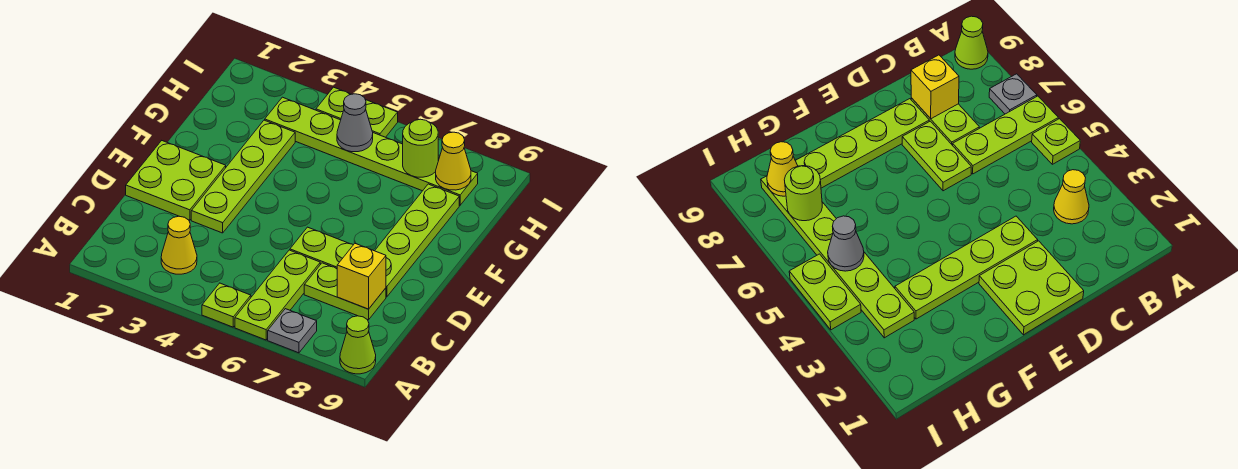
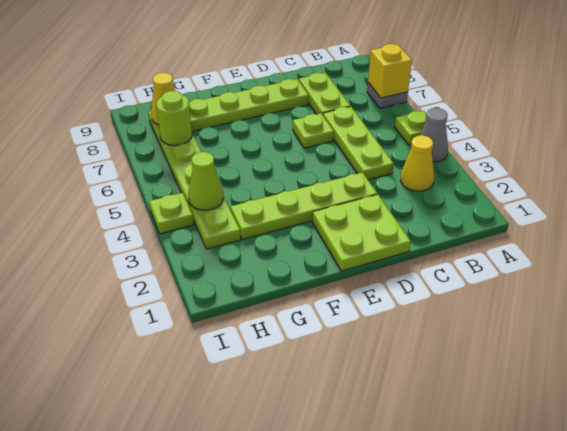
lime plate A6:C6 level 1 -> lime plate C4:C6 level 1
lime cone A9 level 1 -> lime cone H4 level 2
yellow brick C8 level 2 -> yellow brick A7 level 2
lime plate D6:D7 level 1 -> lime plate D6 level 1
grey cone H5 level 2 -> grey cone A4 level 1
lime plate I4:I5 level 1 -> lime plate I4 level 1

